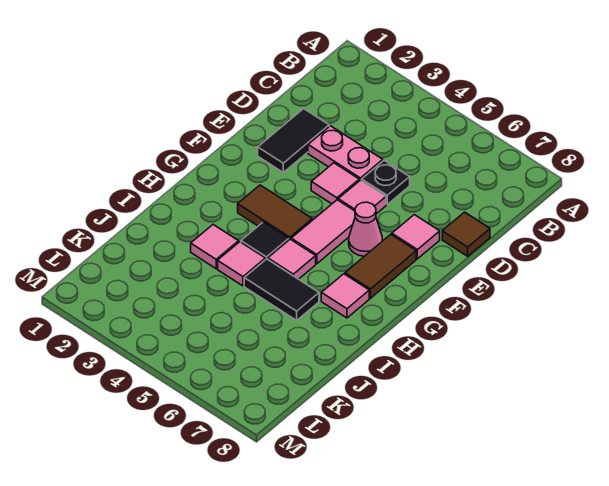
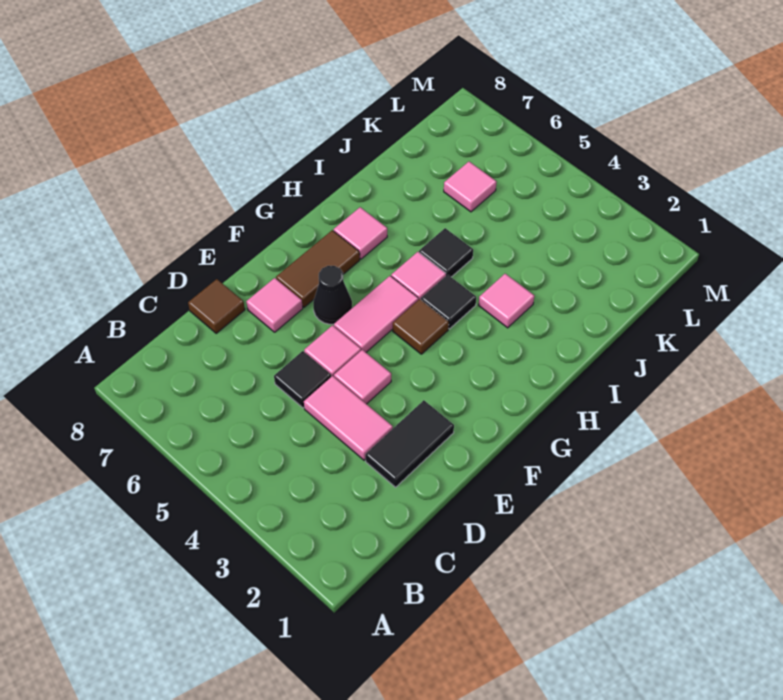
pink plate D3:D4 level 1 -> pink tile D3:D4 level 1
black plate D5 level 1 -> black tile D5 level 1
pink cone F6 level 1 -> black cone F6 level 1
brown tile G3:G4 level 1 -> brown tile G4 level 1
pink tile I4 level 1 -> pink tile K6 level 1
black tile I5:I6 level 1 -> black tile I5 level 1

